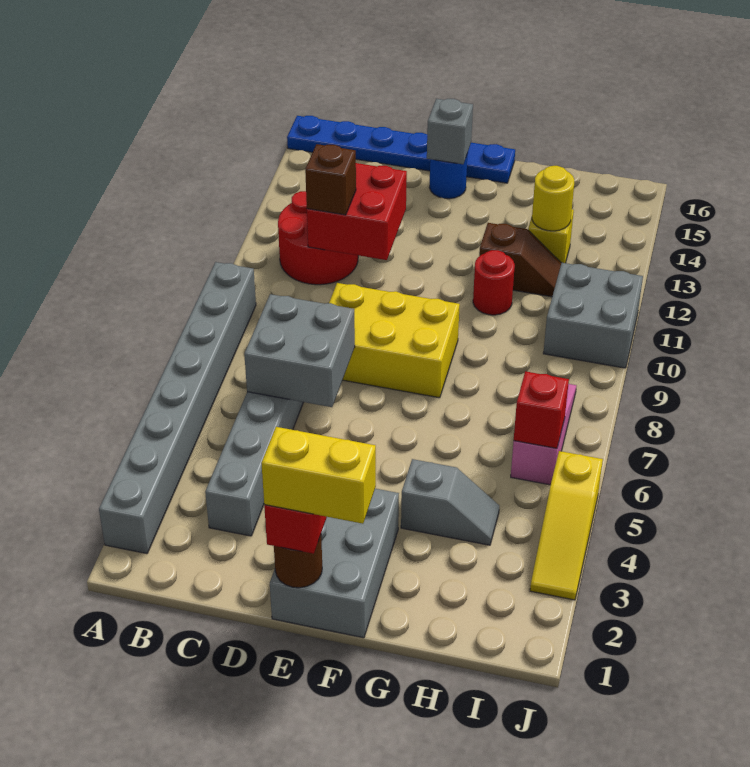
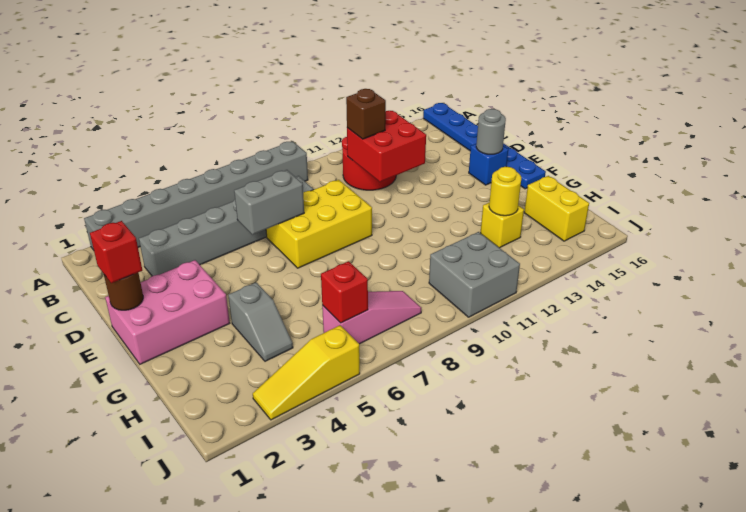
grey brick C6:D7 level 2 -> grey brick D6:D7 level 2
yellow brick D8:F9 level 1 -> yellow brick D7:E9 level 1
grey brick E1:F3 level 1 -> pink brick E1:F3 level 1
yellow brick E1:F1 level 4 -> yellow brick H15:I15 level 1
blue round brick E15 level 1 -> blue brick E15 level 1
grey brick E15 level 2 -> grey round brick E15 level 2
red round brick G11 level 1 -> none
brown slope G12:H12 level 1 top G -> none

